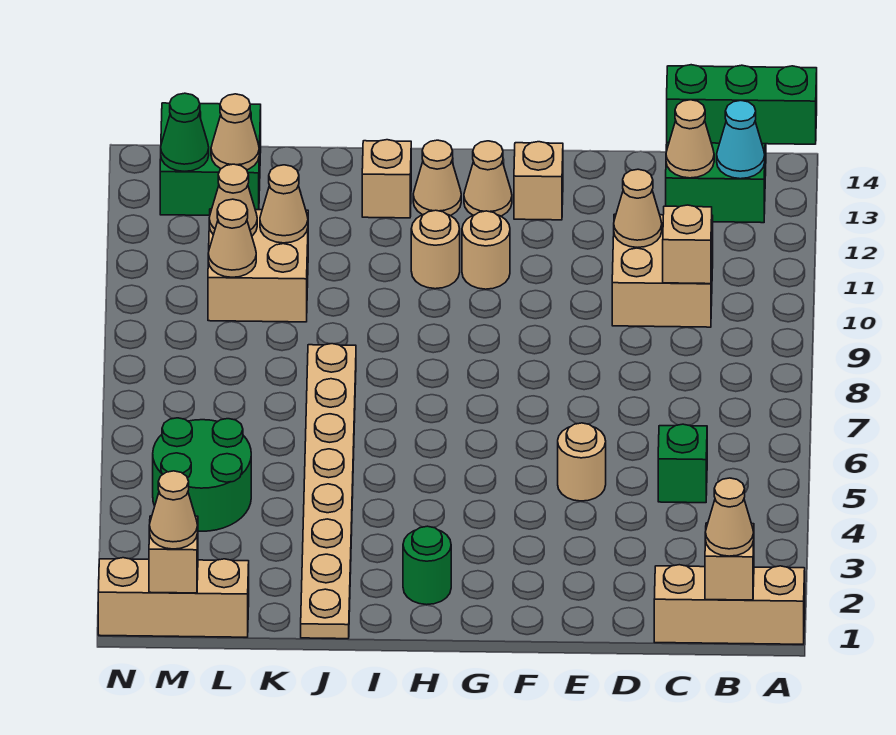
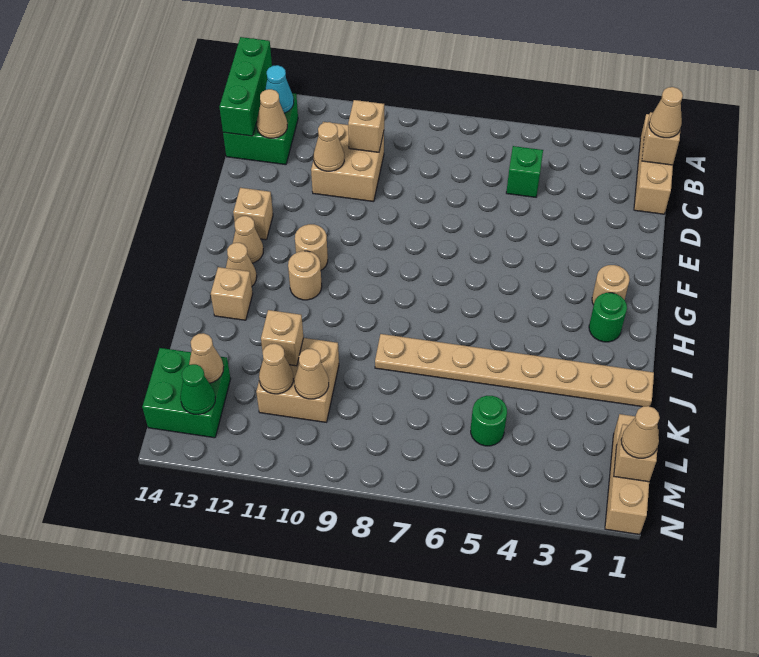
tan round brick E5 level 1 -> tan round brick G2 level 1
tan cone K11 level 2 -> tan brick K11 level 2
green round brick L4:M5 level 1 -> green round brick L5 level 1

